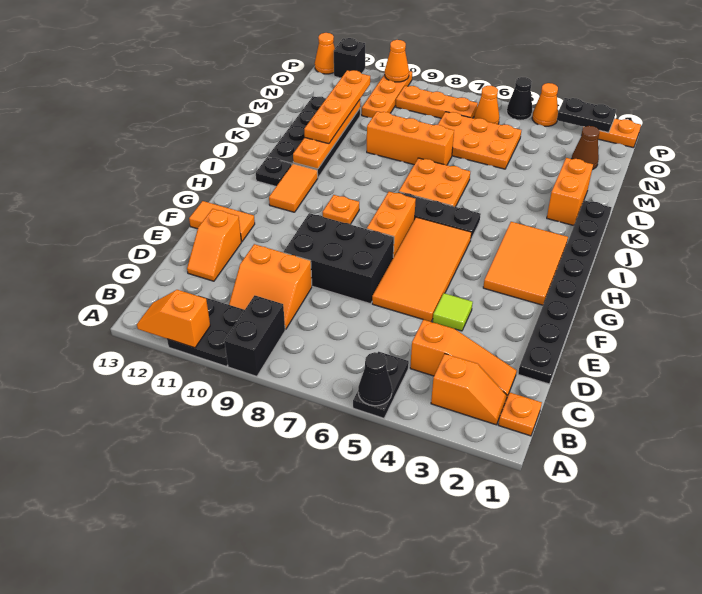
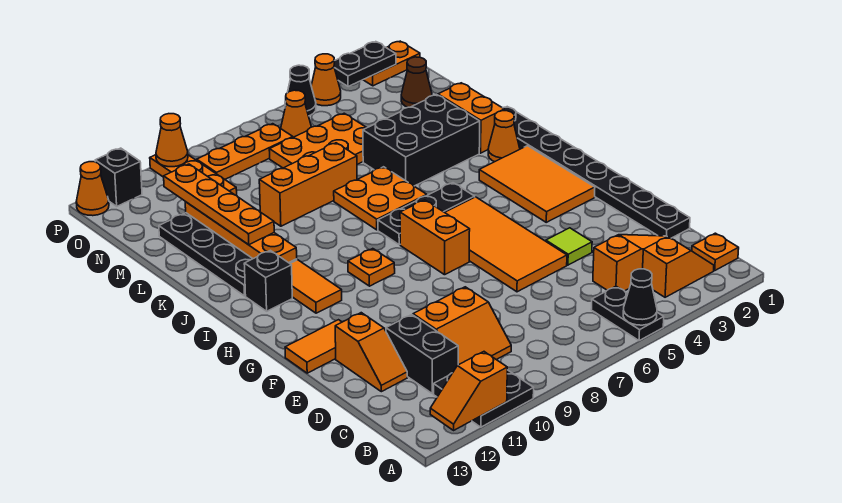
black brick A9:B9 level 1 -> black brick C11:D11 level 1
black brick E7:F9 level 1 -> black brick K3:L5 level 1
black plate I12 level 1 -> black brick I12 level 1
none -> orange cone J2 level 1

